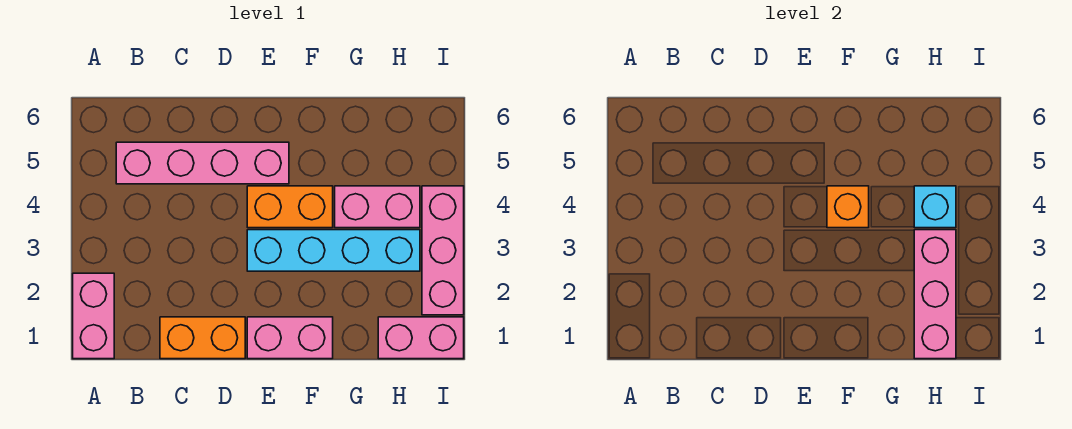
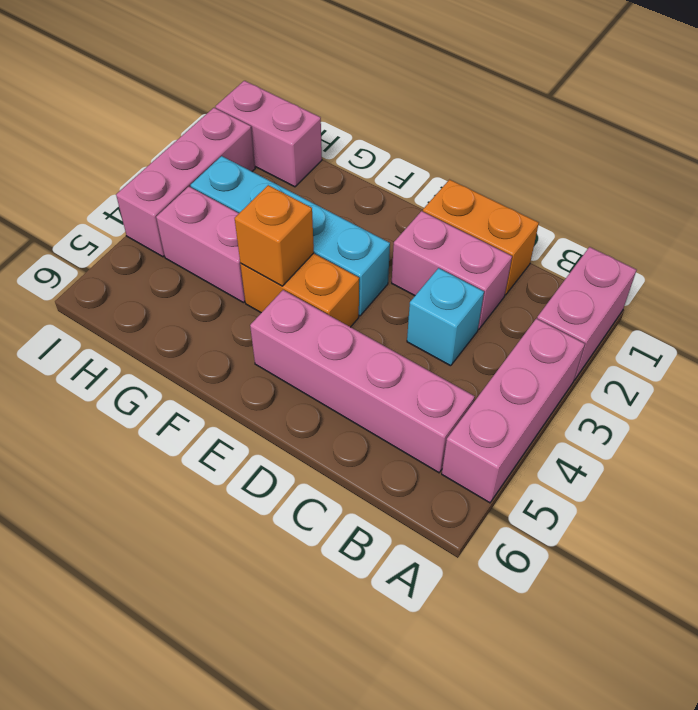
pink brick E1:F1 level 1 -> pink brick C2:D2 level 1
pink brick H1:H3 level 2 -> pink brick A3:A5 level 1
cyan brick H4 level 2 -> cyan brick C3 level 1

